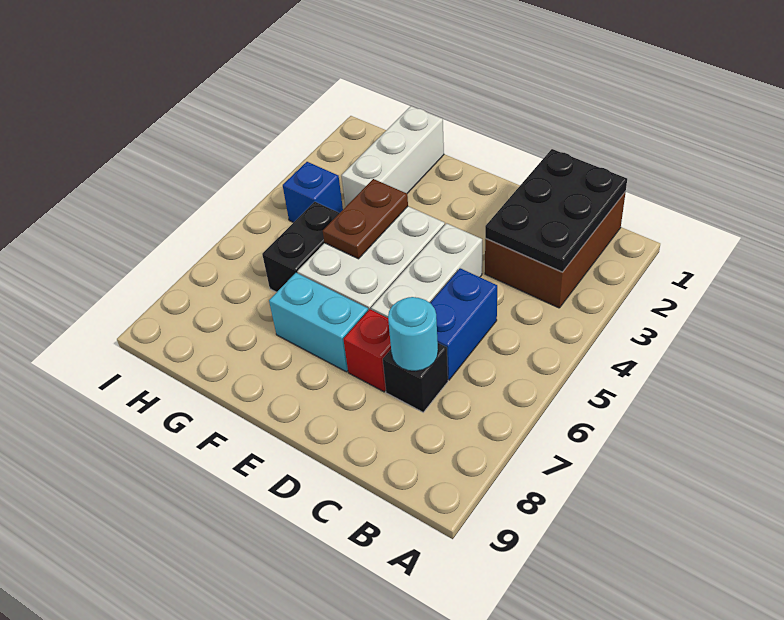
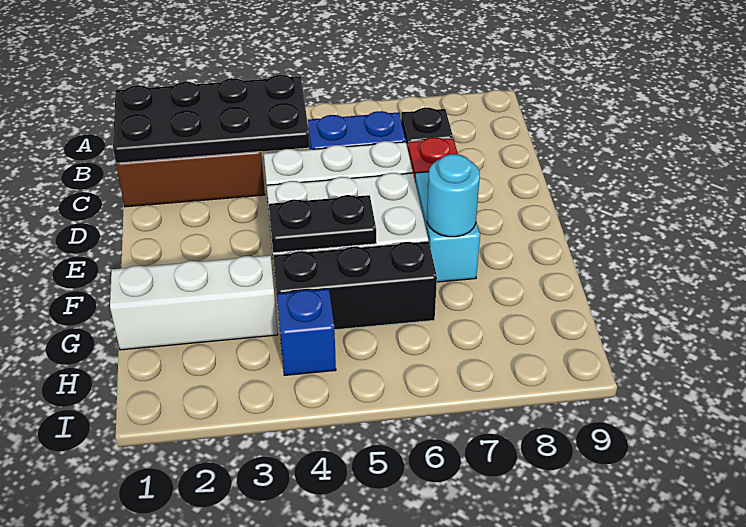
black plate B1:C3 level 2 -> black plate B1:C4 level 2
cyan round brick C7 level 2 -> cyan round brick F7 level 2
brown plate F4:F5 level 2 -> black plate F4:F5 level 2
black brick G5:G6 level 1 -> black brick G4:G6 level 1

